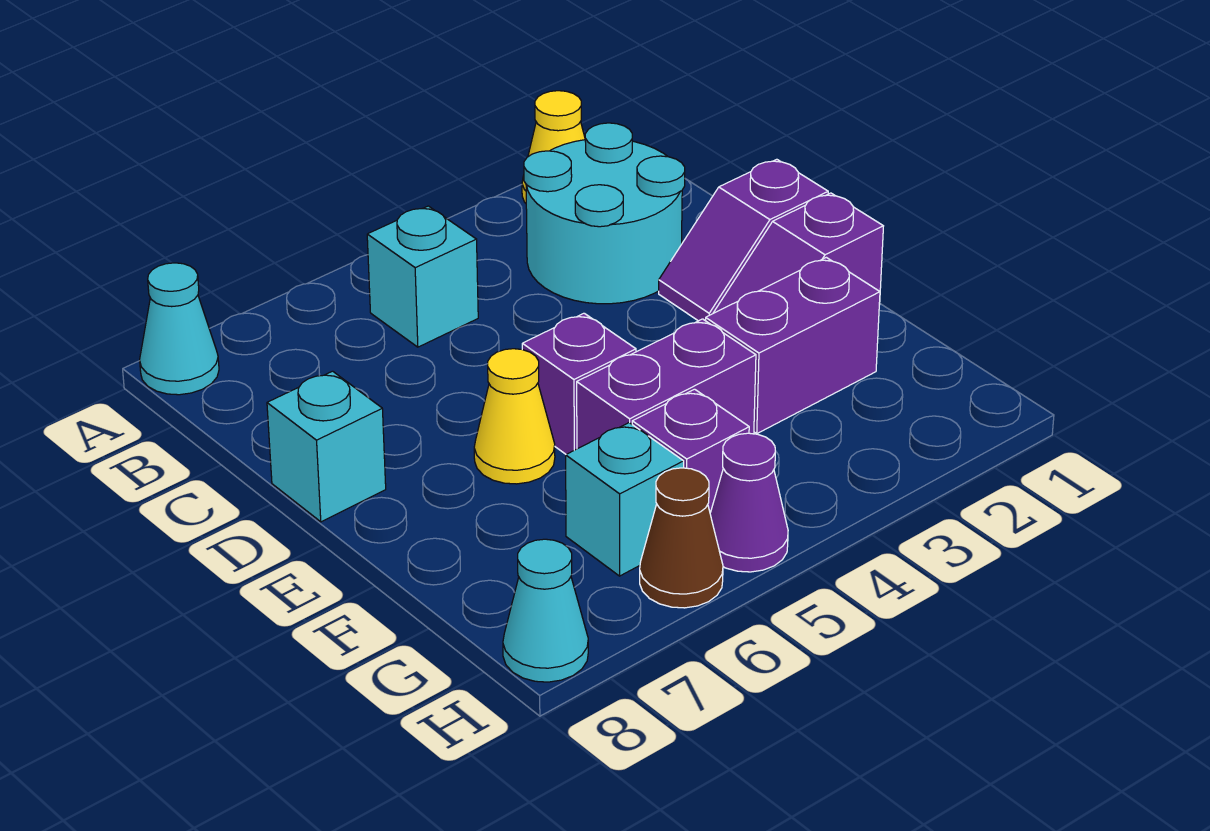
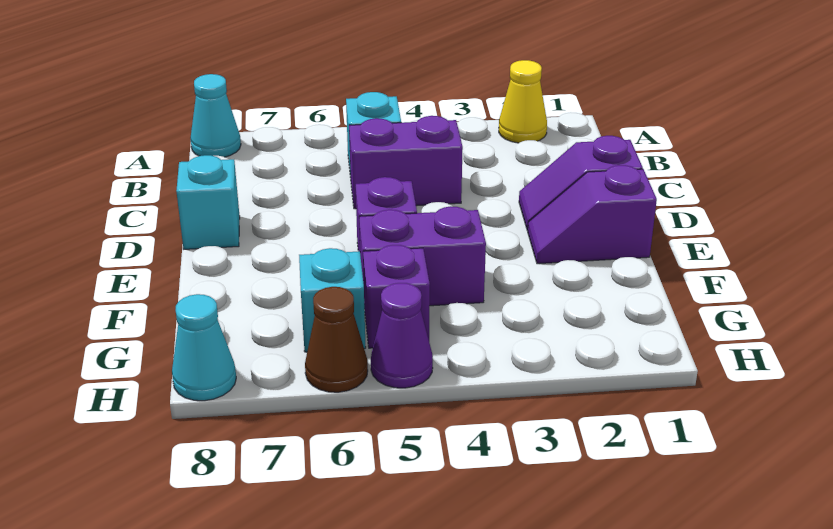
cyan round brick B2:C3 level 1 -> none
yellow cone E6 level 1 -> none
purple brick F2:F3 level 1 -> purple brick C4:C5 level 1

